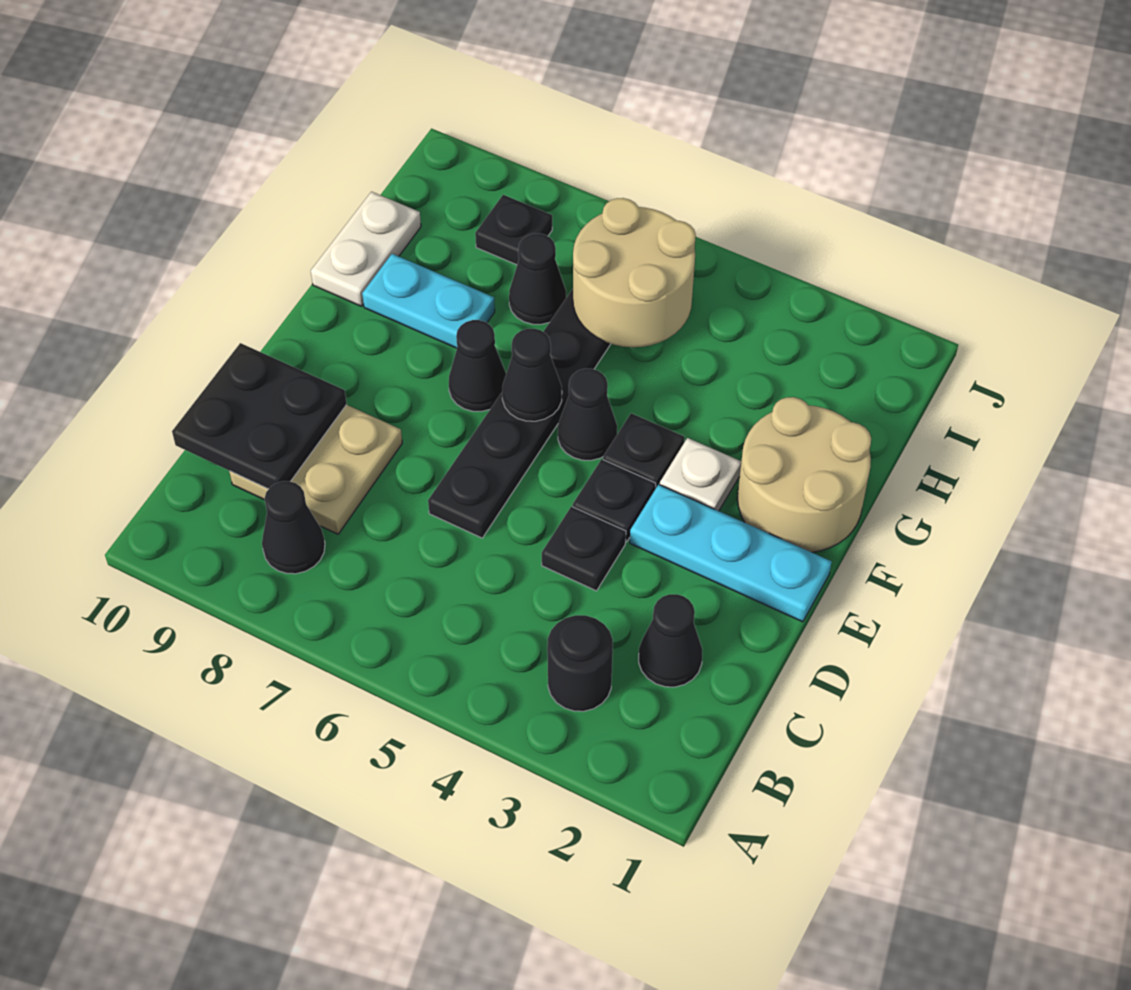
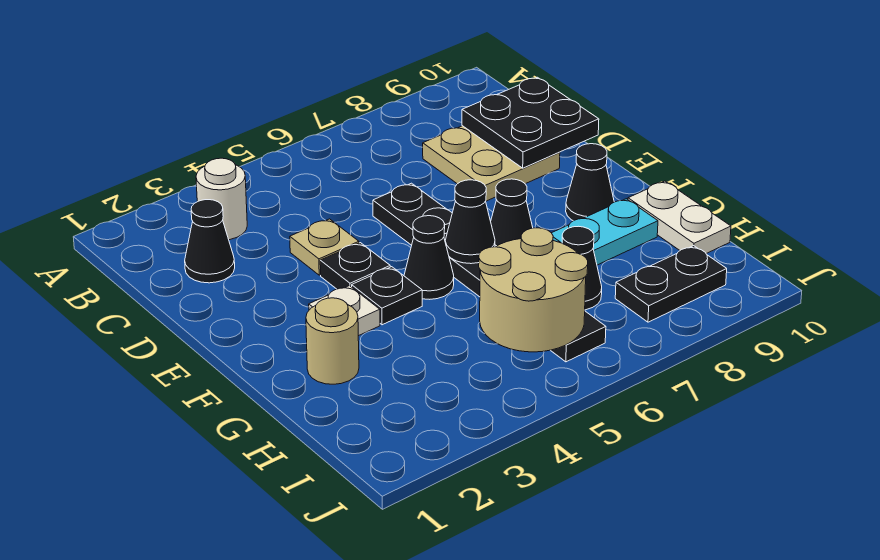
black round brick B3 level 1 -> white round brick B3 level 1
black cone B8 level 1 -> black cone F9 level 1
black plate D4 level 1 -> tan plate D4 level 1
cyan plate E1:E3 level 1 -> none
tan round brick F1:G2 level 1 -> tan round brick G2 level 1
black plate I8 level 1 -> black plate I8:I9 level 1

